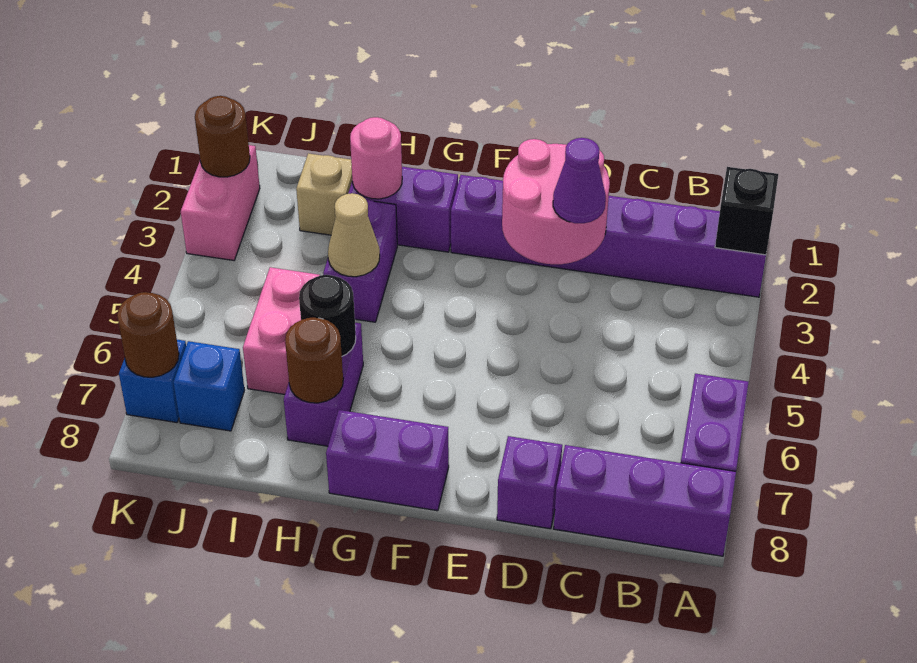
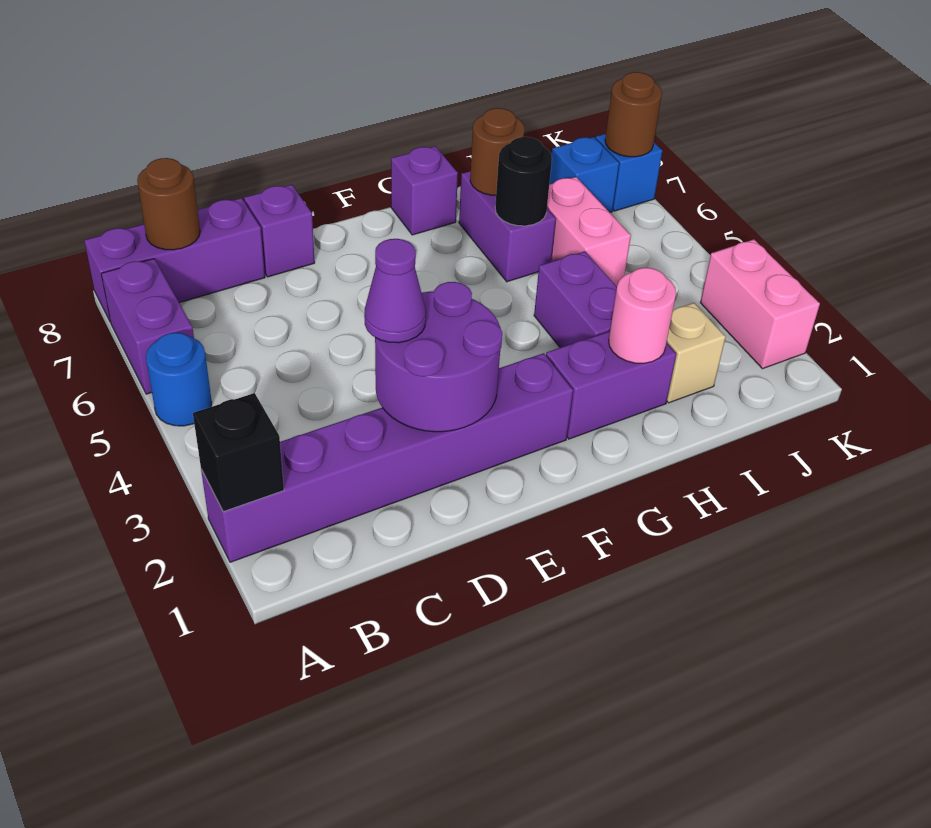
none -> blue round brick A5 level 1
pink round brick D2:E3 level 2 -> purple round brick D2:E3 level 2
purple brick F8:G8 level 1 -> purple brick G8 level 1
tan cone H4 level 2 -> none
brown round brick K2 level 2 -> brown round brick B8 level 2

